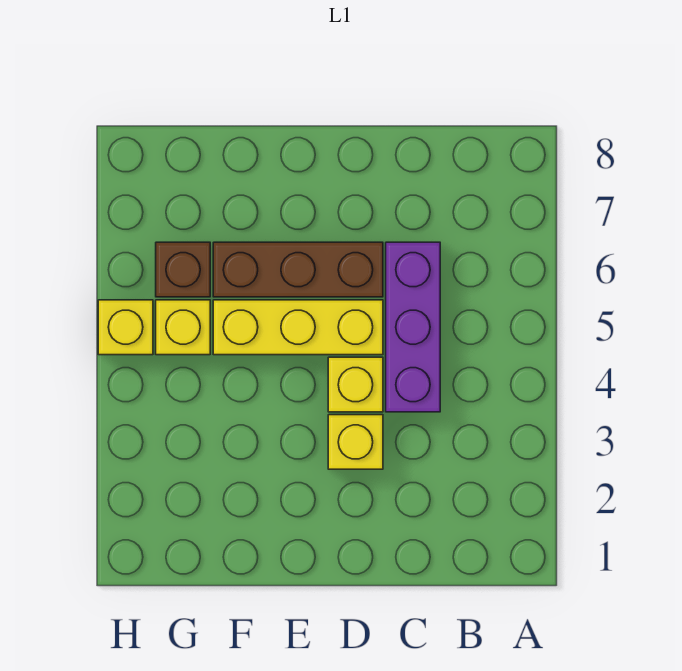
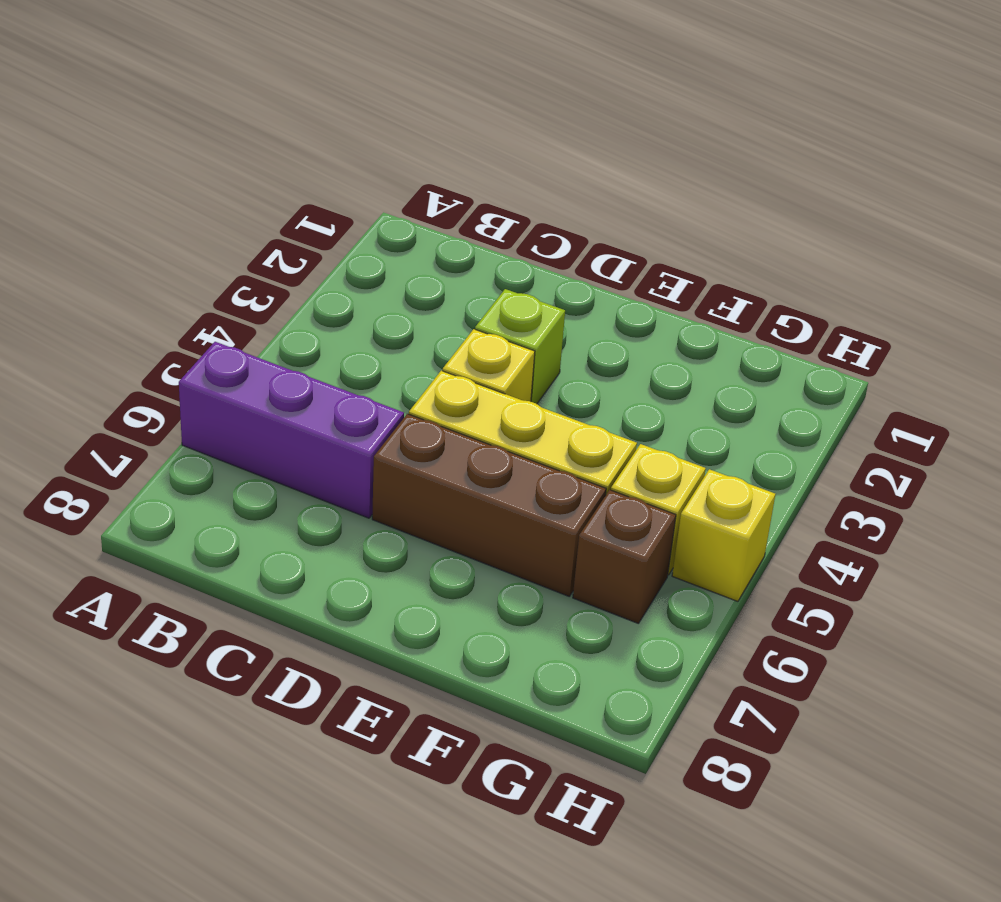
purple brick C4:C6 level 1 -> purple brick A6:C6 level 1
yellow brick D3 level 1 -> lime brick D3 level 1

